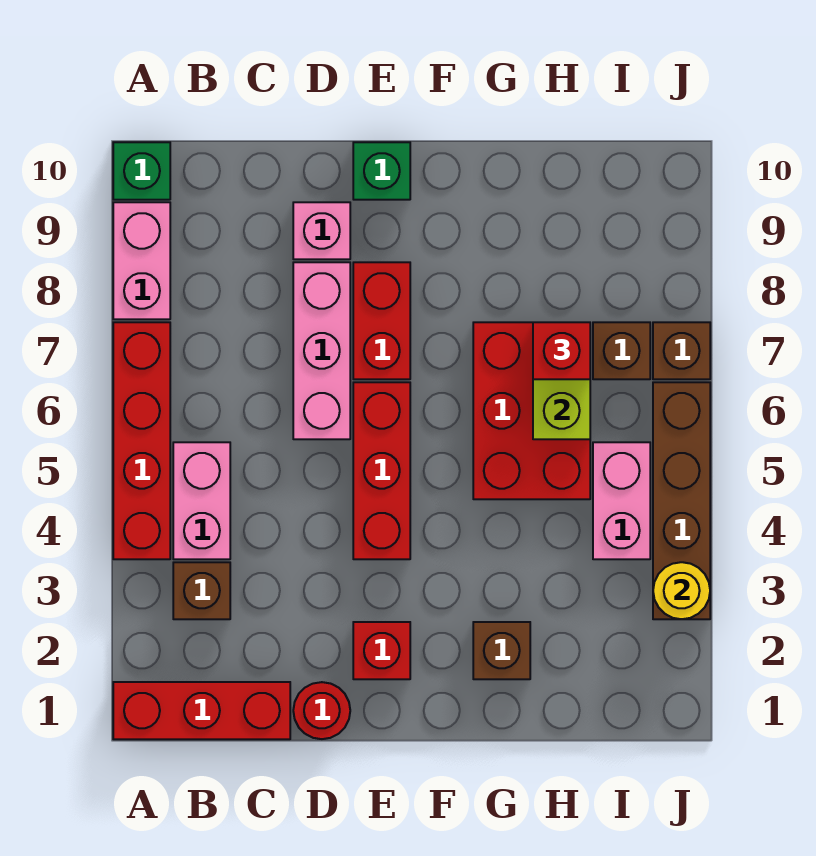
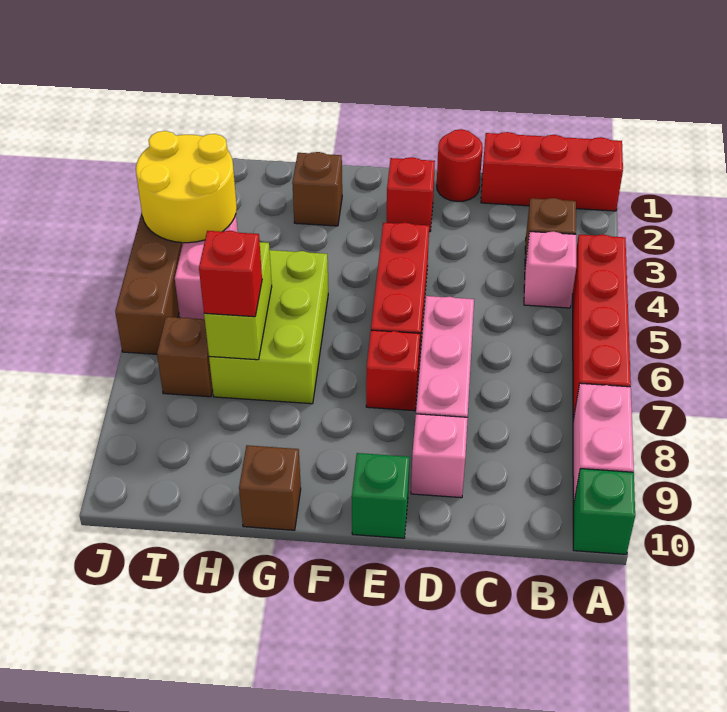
pink brick B4:B5 level 1 -> pink brick B4 level 1
red brick E7:E8 level 1 -> red brick E7 level 1
red brick G5:H7 level 1 -> lime brick G5:H7 level 1
yellow round brick J3 level 2 -> yellow round brick I3:J4 level 2
brown brick J7 level 1 -> brown brick G10 level 1

